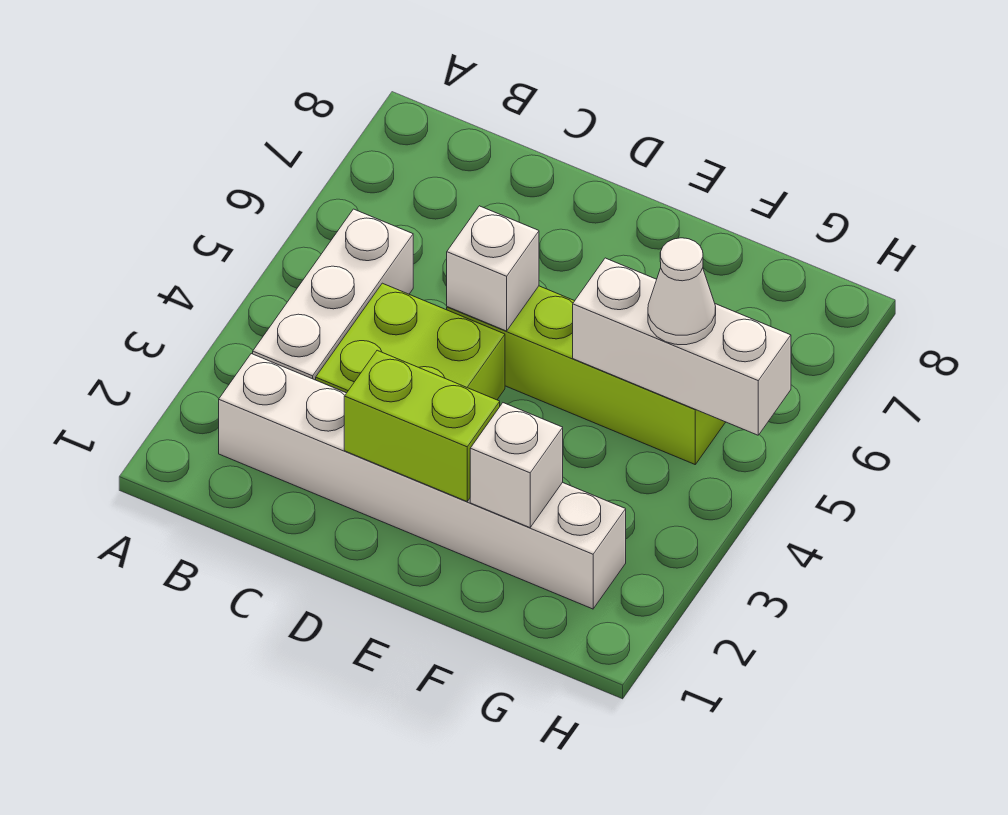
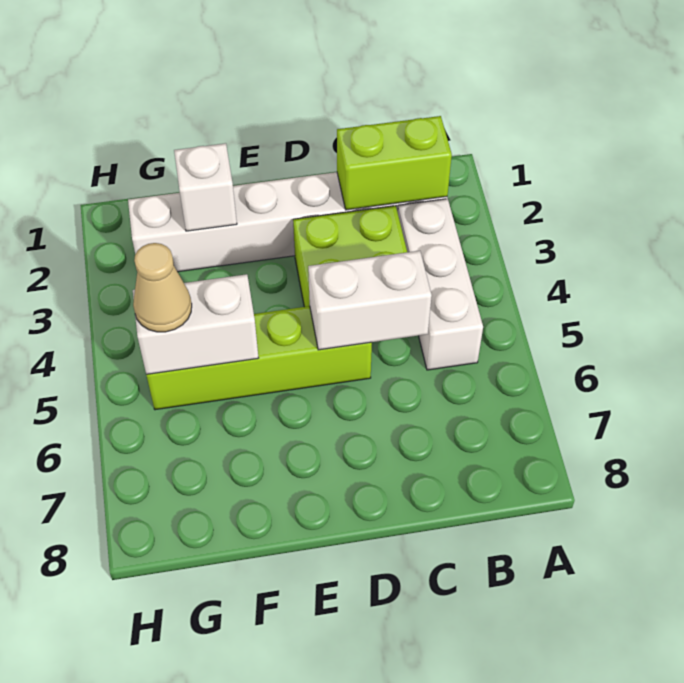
lime brick D2:E2 level 2 -> lime brick B2:C2 level 2
white brick D5 level 2 -> white brick C5:D5 level 2
white brick F5:H5 level 2 -> white brick F5:G5 level 2
white cone G5 level 3 -> tan cone G5 level 3

